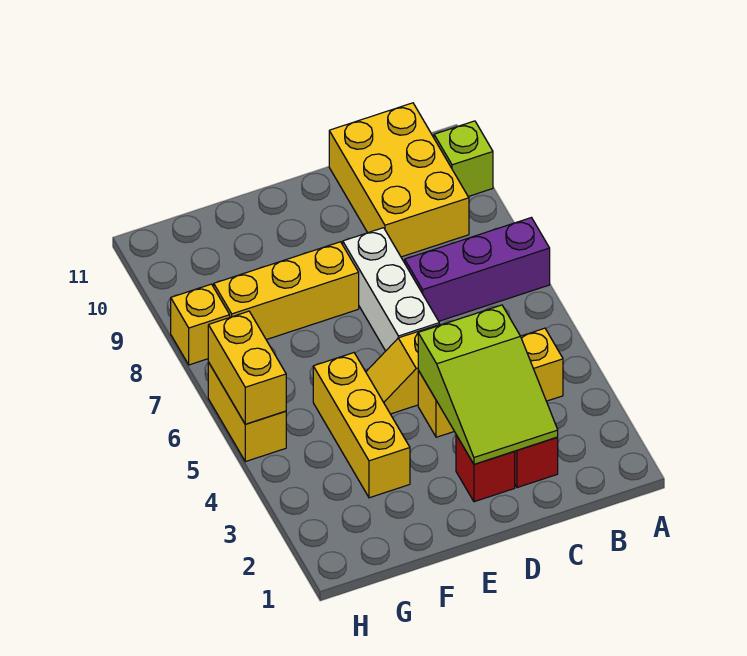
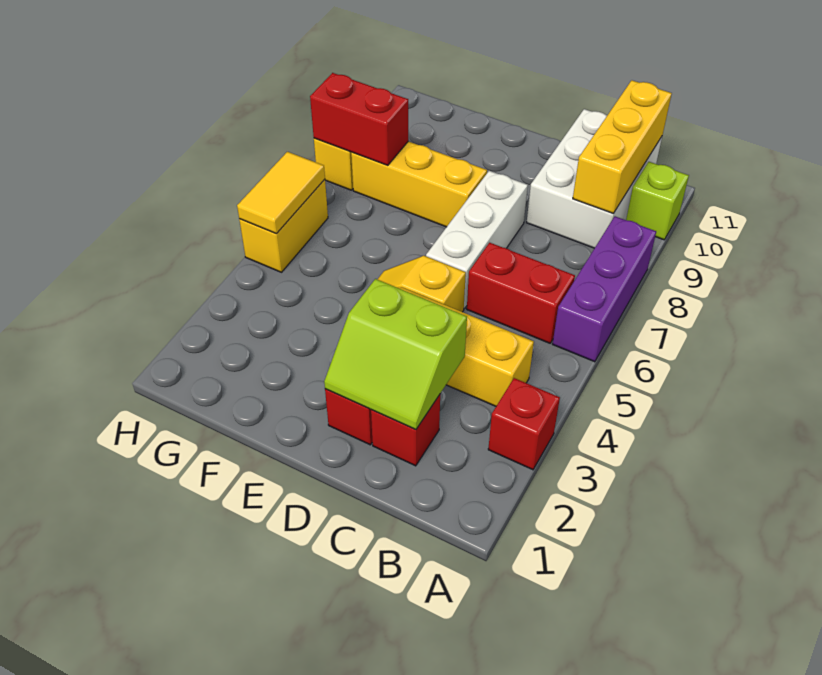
none -> red brick A3 level 1
purple brick A7:C7 level 1 -> purple brick A6:A8 level 1
none -> red brick B6:C6 level 1
yellow brick B9:C11 level 1 -> white brick B9:C11 level 1
lime slope C2:D4 level 2 top 4 -> lime slope C2:D3 level 2 top 3
yellow brick F3:F5 level 1 -> yellow brick B9:B11 level 2
none -> red brick G8:H8 level 2
yellow brick H5:H6 level 2 -> yellow tile H5:H6 level 2

